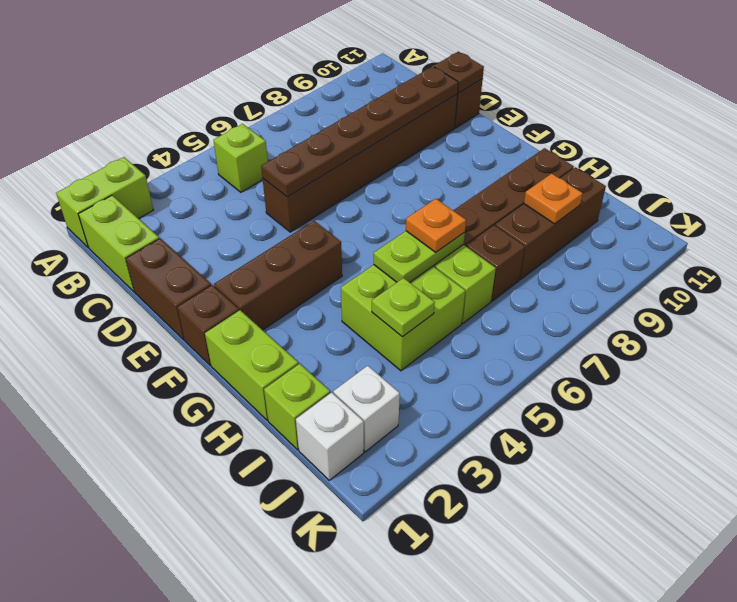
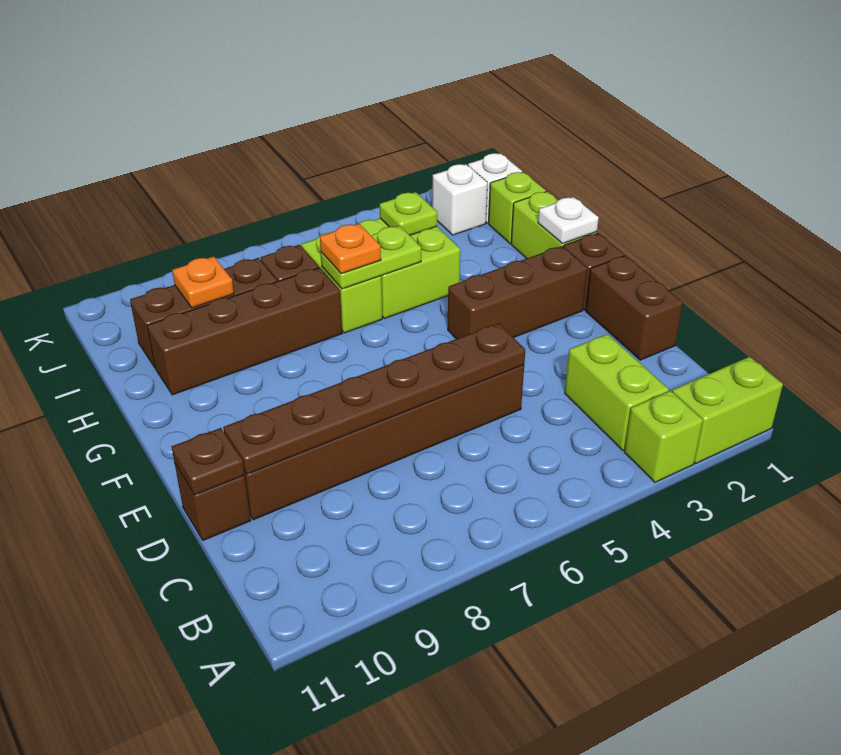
lime brick B1:C1 level 1 -> lime brick B3:C3 level 1
lime brick B5 level 1 -> lime brick A3 level 1
none -> white plate G1 level 2

